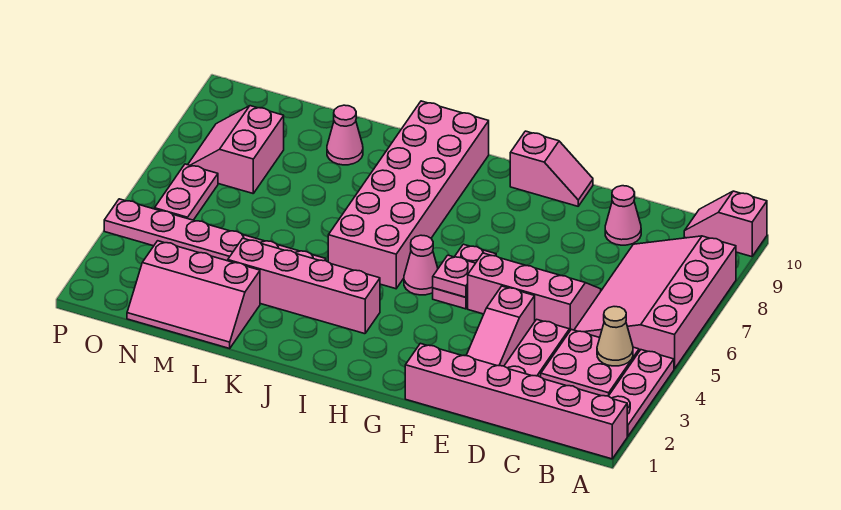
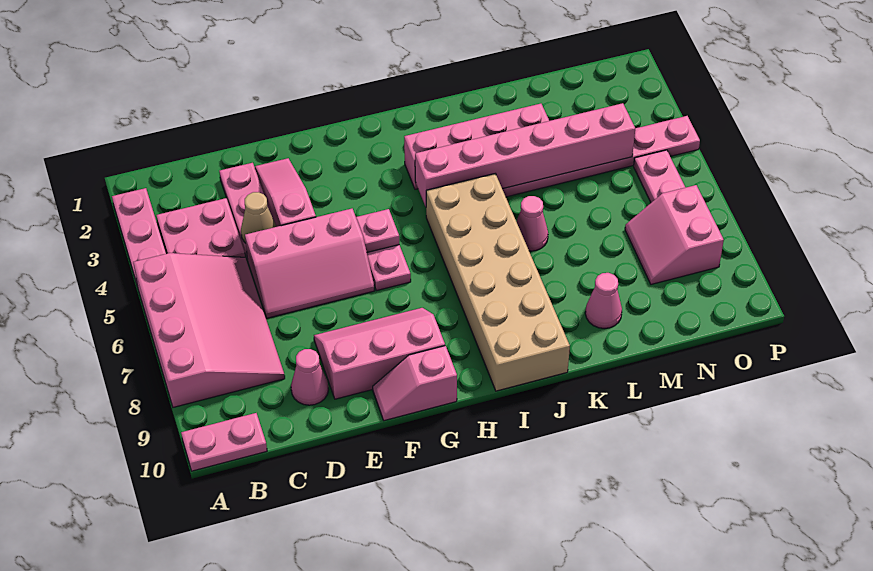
pink brick A1:F1 level 1 -> pink brick I4:N4 level 2
pink slope A10:B10 level 1 top A -> pink plate A10:B10 level 1
tan cone B4 level 2 -> tan cone D4 level 2
pink cone H5 level 1 -> pink cone K6 level 1
pink brick I5:J10 level 1 -> tan brick I5:J10 level 1
pink slope L1:N2 level 1 top 2 -> pink slope E8:G9 level 1 top 9
pink slope N7:O8 level 1 top N -> pink slope N7:O8 level 1 top O

